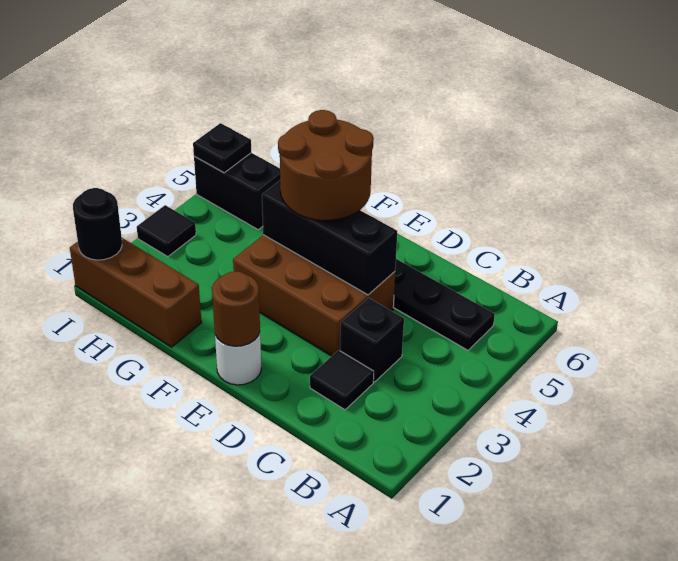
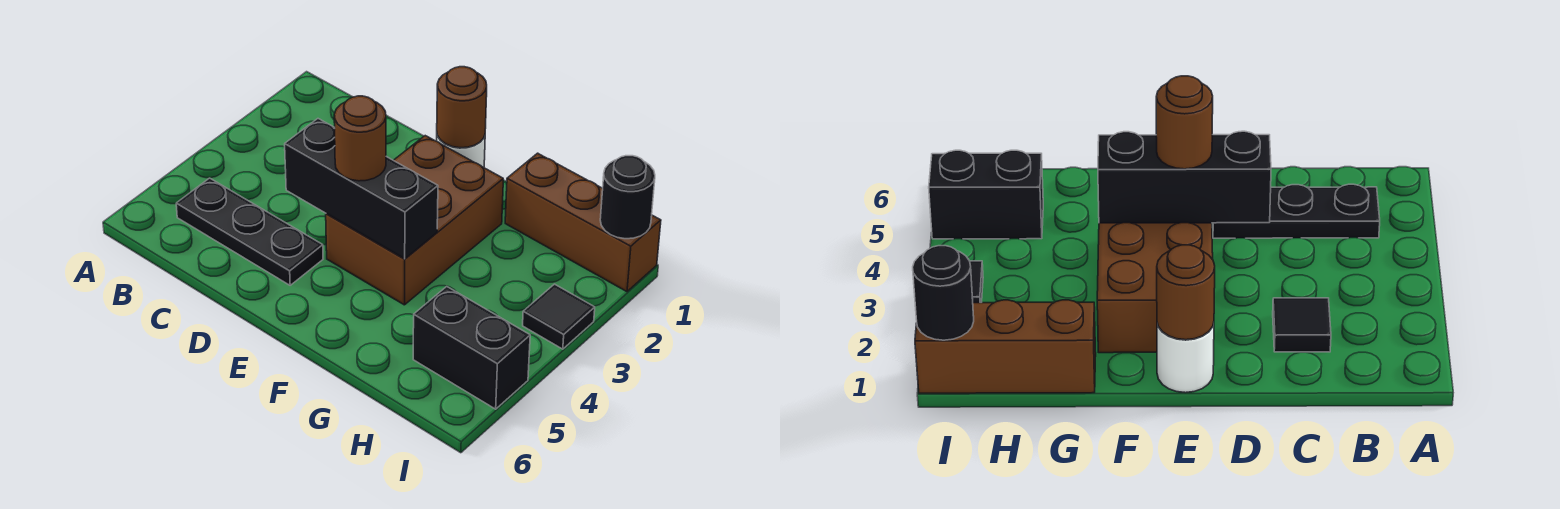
black brick C3 level 1 -> none
brown brick D3:F4 level 1 -> brown brick E2:F4 level 1
brown round brick E4:F5 level 3 -> brown round brick E4 level 3
black plate I5 level 2 -> none

